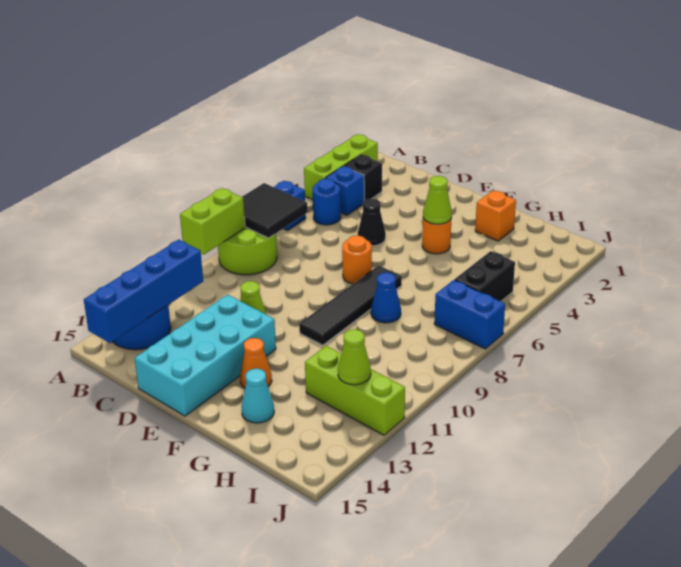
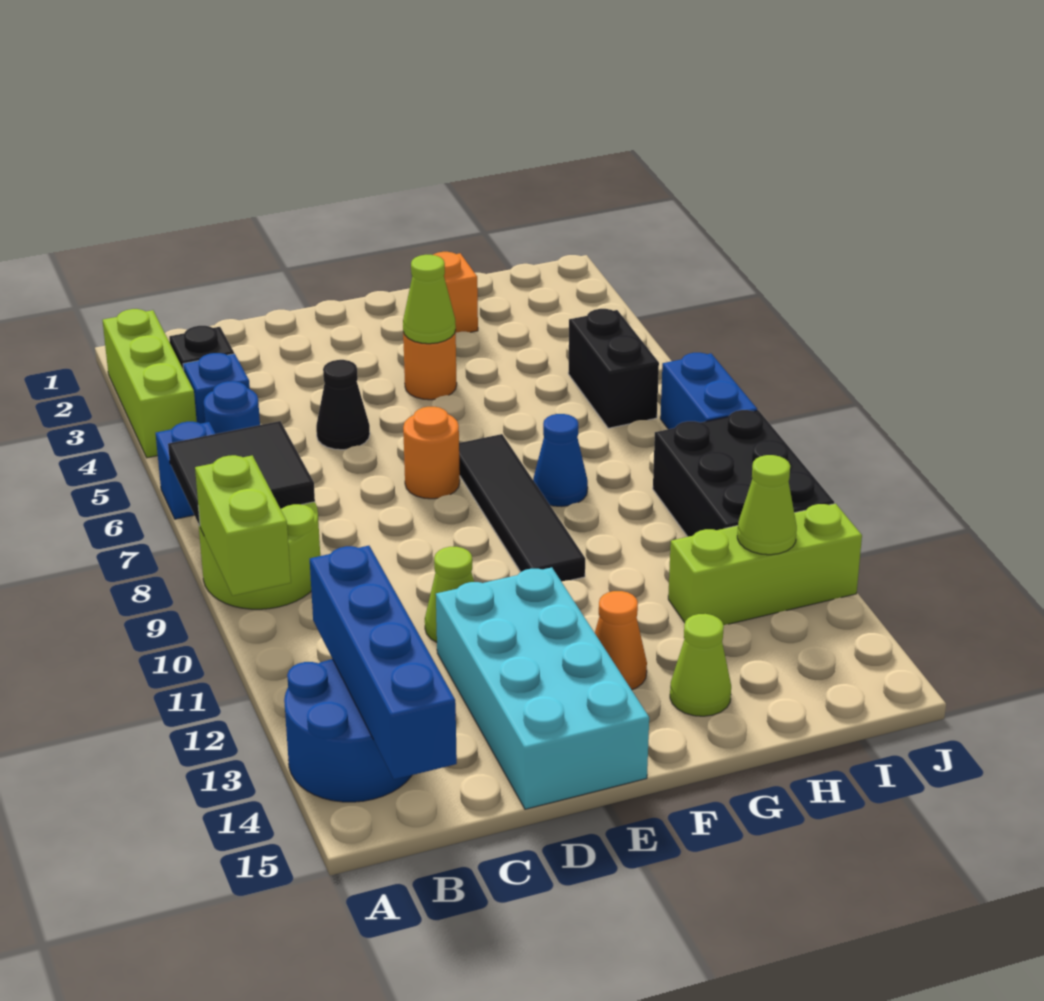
cyan cone G14 level 1 -> lime cone G14 level 1
blue brick I7:J7 level 1 -> blue brick J7:J8 level 1
none -> black brick I9:J11 level 1

